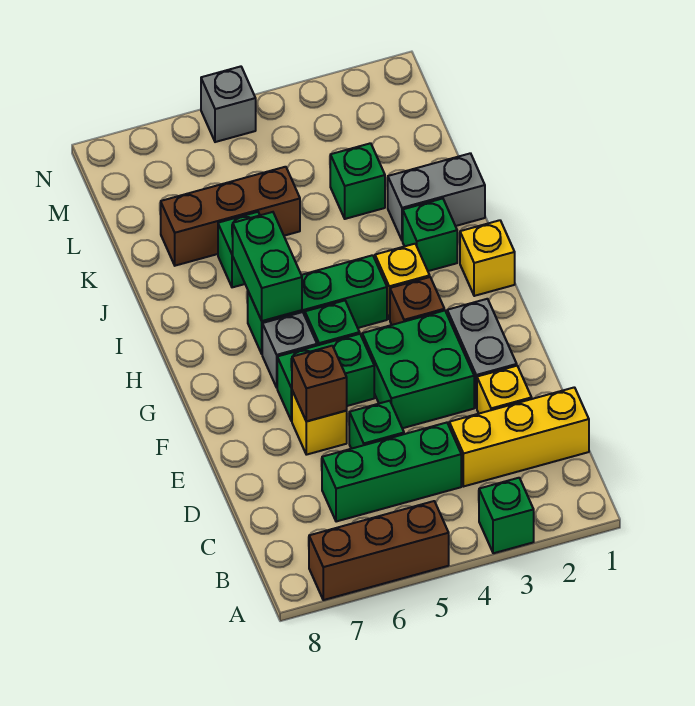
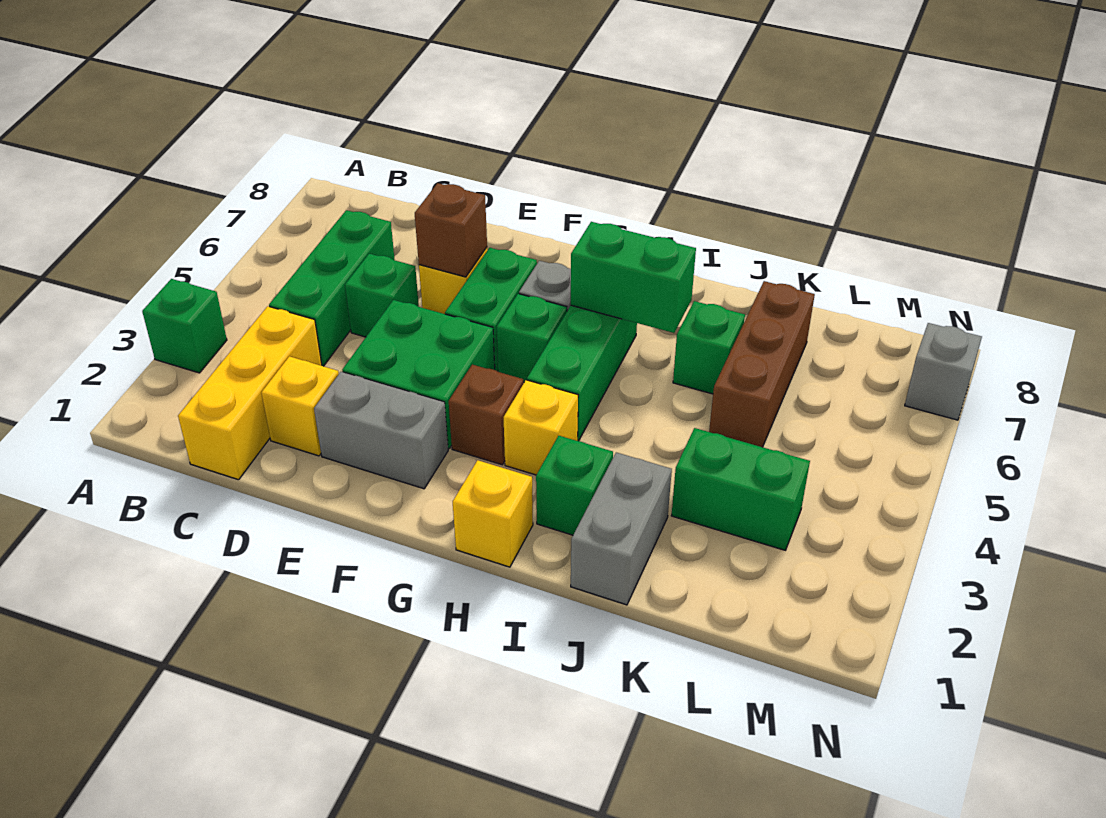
brown brick A5:A7 level 1 -> none
green brick K3 level 1 -> green brick K3:L3 level 1
grey brick N5 level 1 -> grey brick N7 level 1

